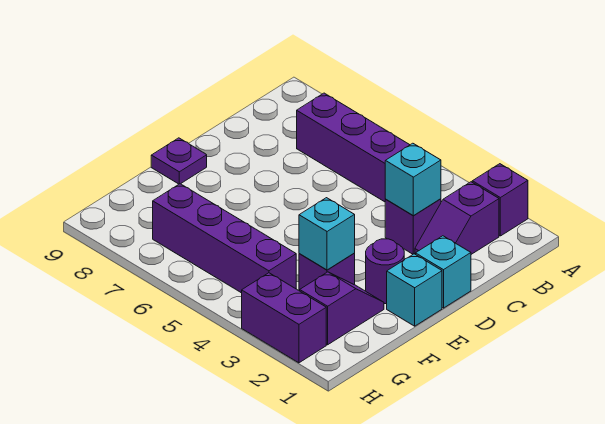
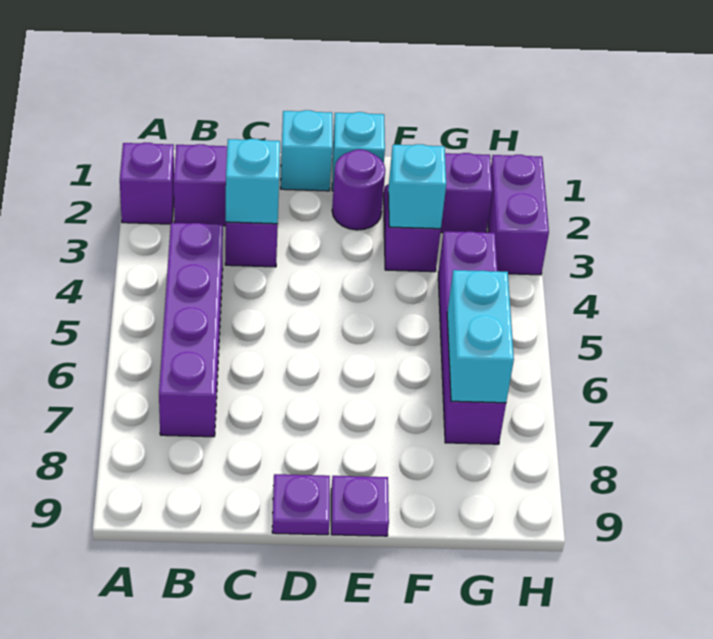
none -> purple plate D9 level 1
none -> cyan brick G6:G7 level 2

